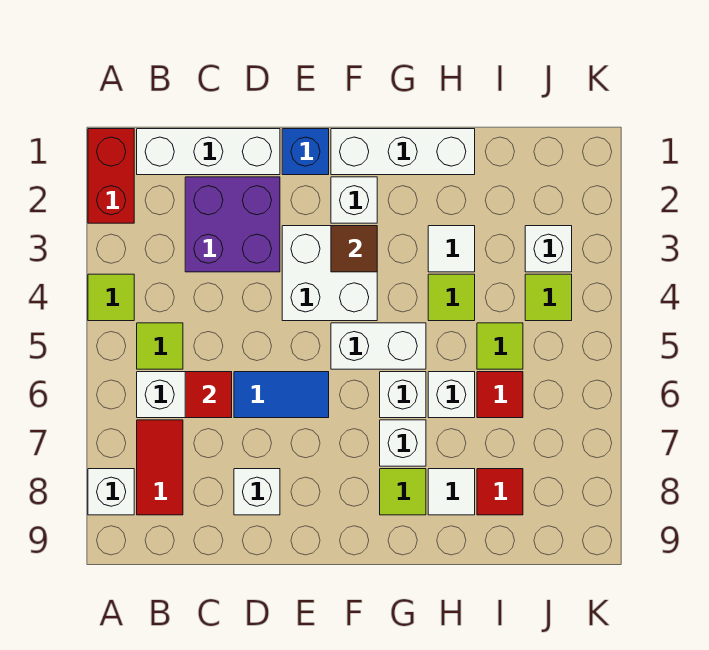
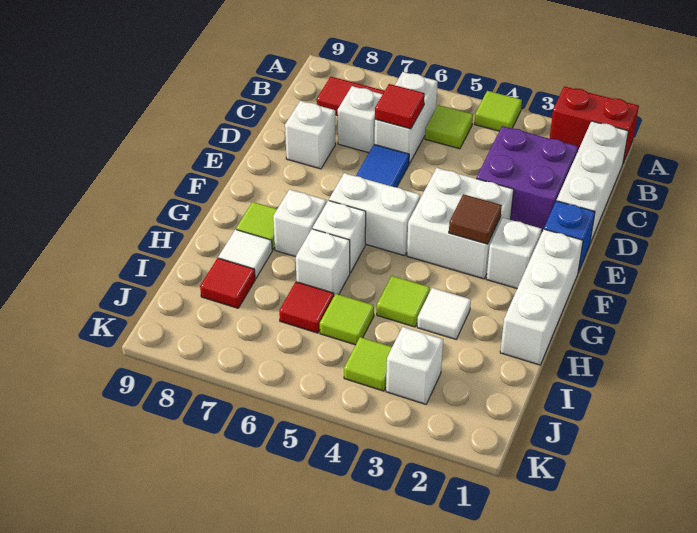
white brick A8 level 1 -> white brick C7 level 1
white brick F5:G5 level 1 -> white brick F5:F6 level 1

